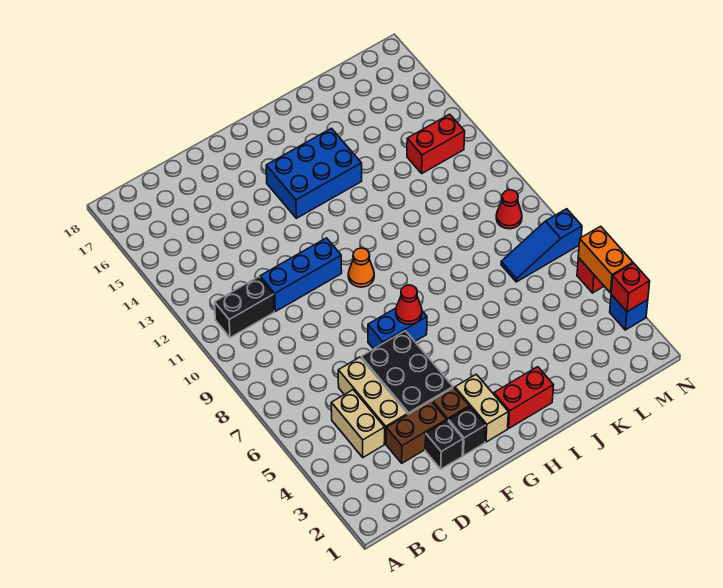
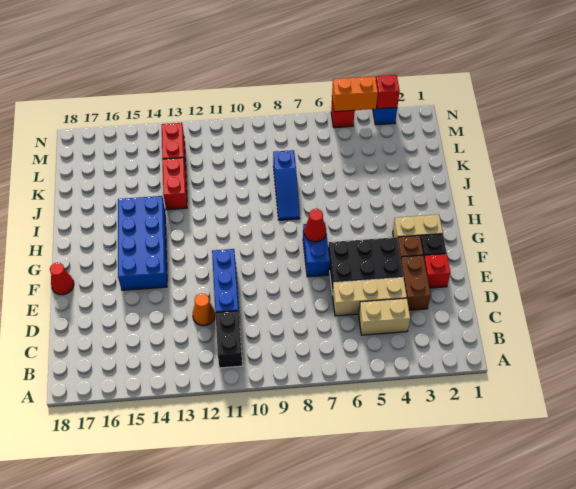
black brick E2 level 1 -> red brick E2 level 1
orange cone G10 level 1 -> orange cone D12 level 1
blue brick G14:I15 level 1 -> blue brick F14:I15 level 1
red brick H2:I2 level 1 -> red brick J13:K13 level 1
blue slope L7:N7 level 1 top N -> blue slope I8:K8 level 1 top K
red cone M9 level 1 -> red cone F18 level 1

